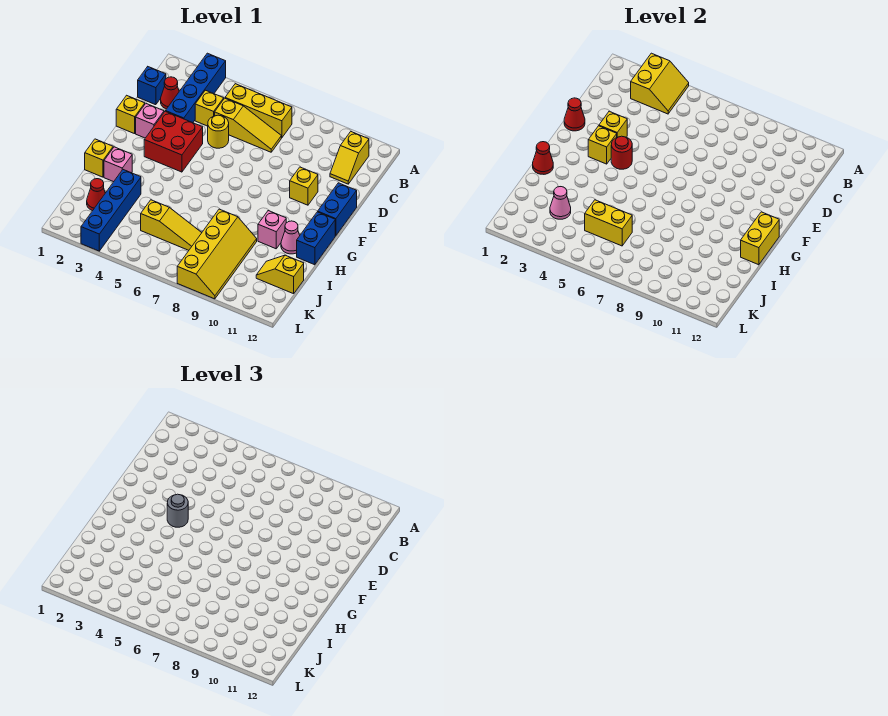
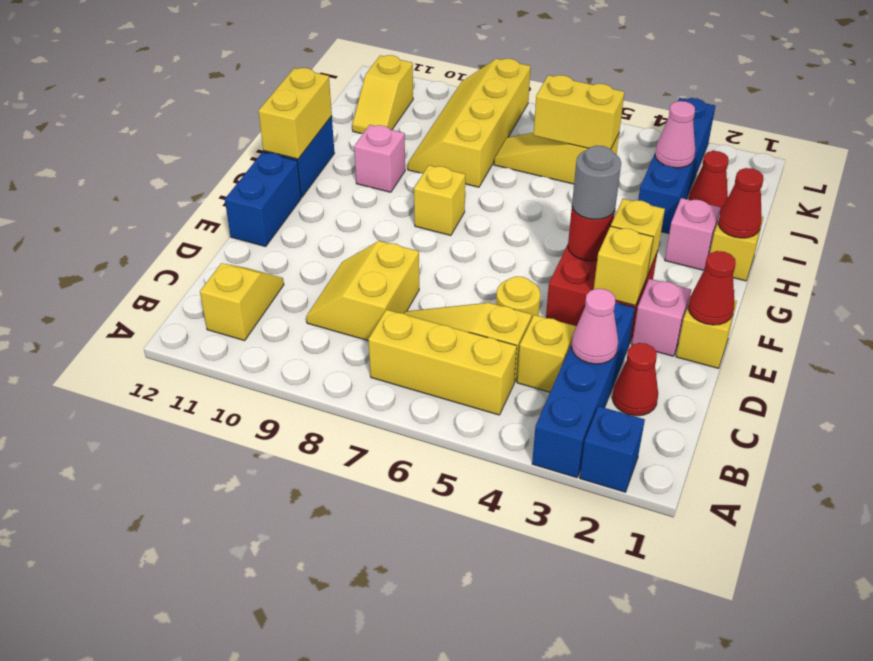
yellow slope A3:B4 level 2 top 3 -> yellow slope C8:D9 level 1 top 8
blue brick C1 level 1 -> blue brick A2 level 1
yellow brick E10 level 1 -> yellow brick G8 level 1
pink cone H11 level 1 -> pink cone C3 level 2
yellow slope J11:J12 level 1 top 12 -> yellow slope J11:K11 level 1 top K

